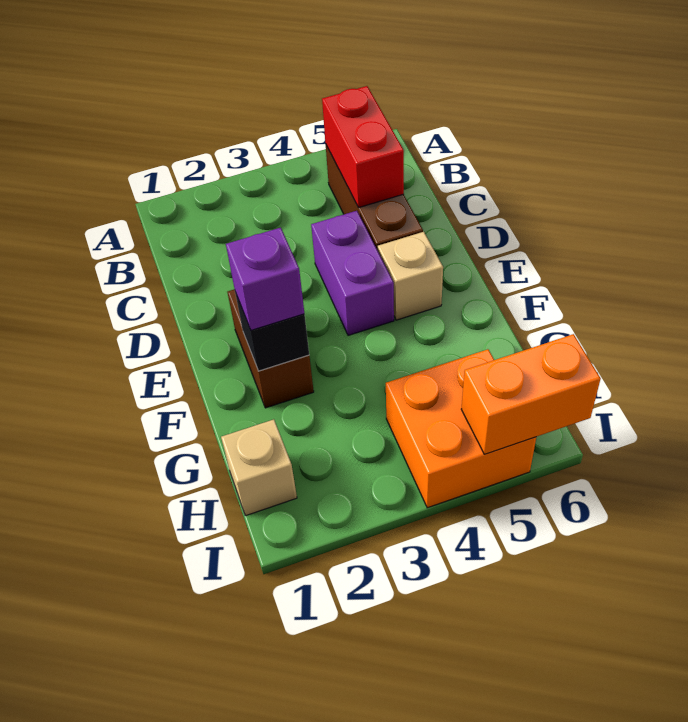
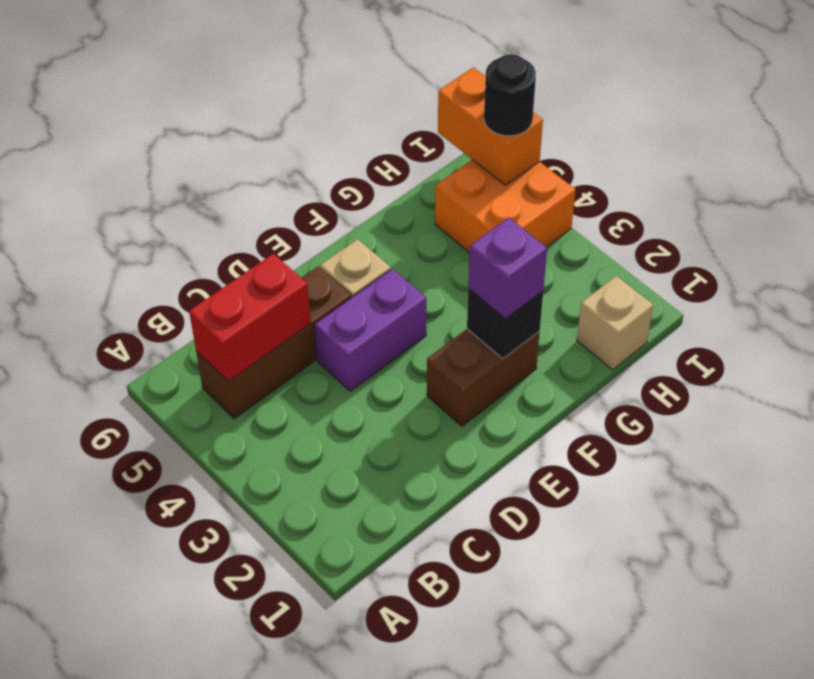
none -> black round brick I5 level 3

